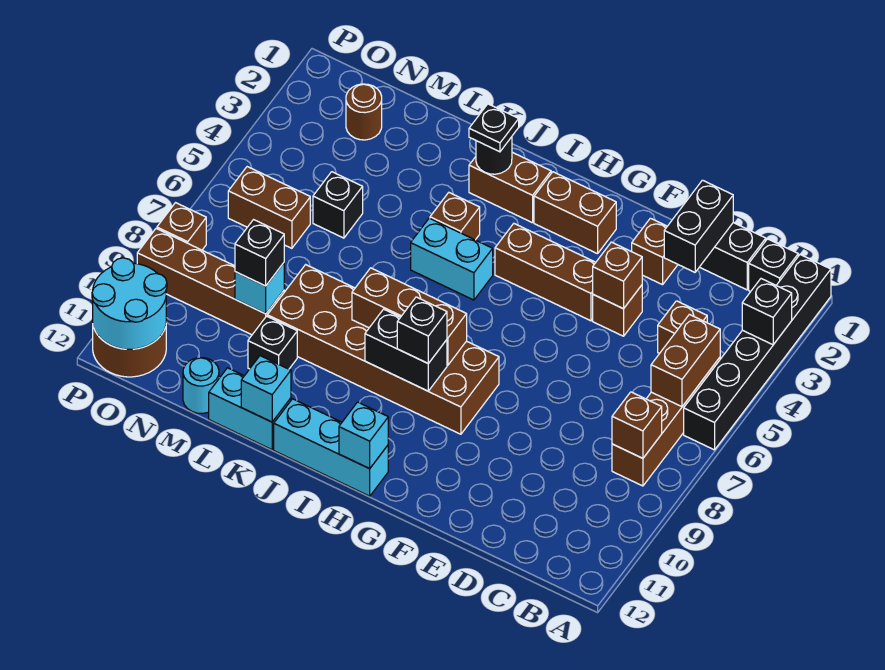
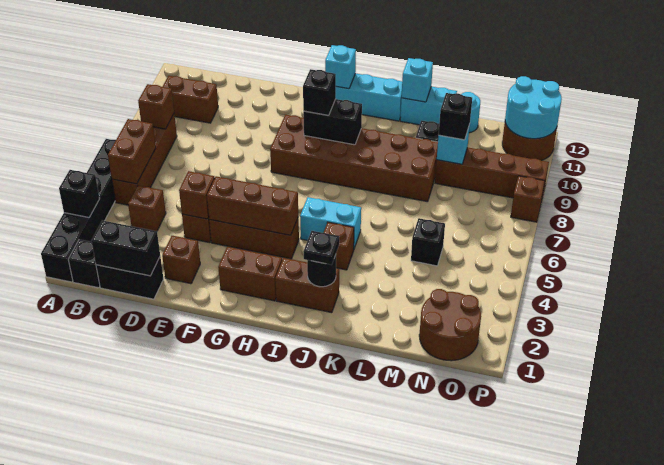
black brick D1:D2 level 2 -> black brick C1:D1 level 2
brown brick H8:J8 level 2 -> brown brick F4:H4 level 2
brown round brick N2 level 1 -> brown round brick N1:O2 level 1
brown brick N6:O6 level 1 -> brown brick B10:C10 level 1

